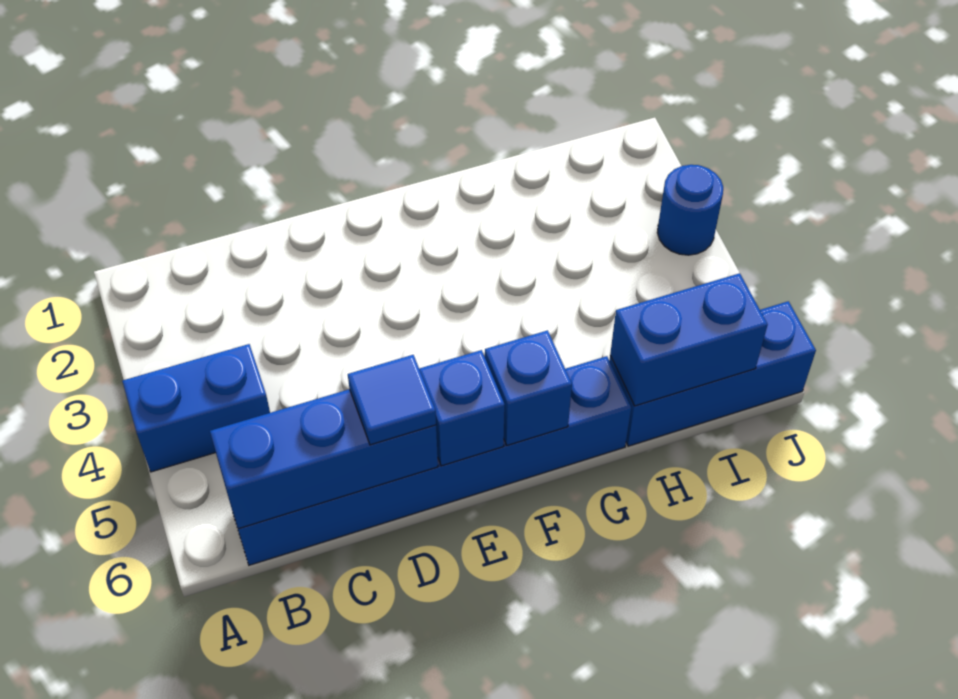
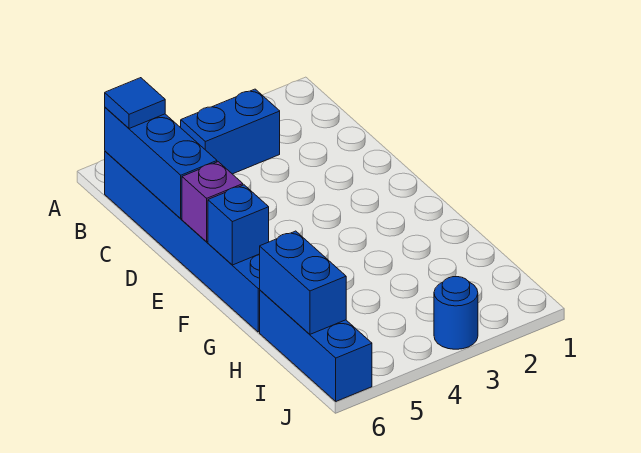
blue brick A4:B4 level 1 -> blue brick B3:B4 level 1
blue tile D6 level 3 -> blue tile B6 level 3
blue brick E6 level 2 -> purple brick E6 level 2

